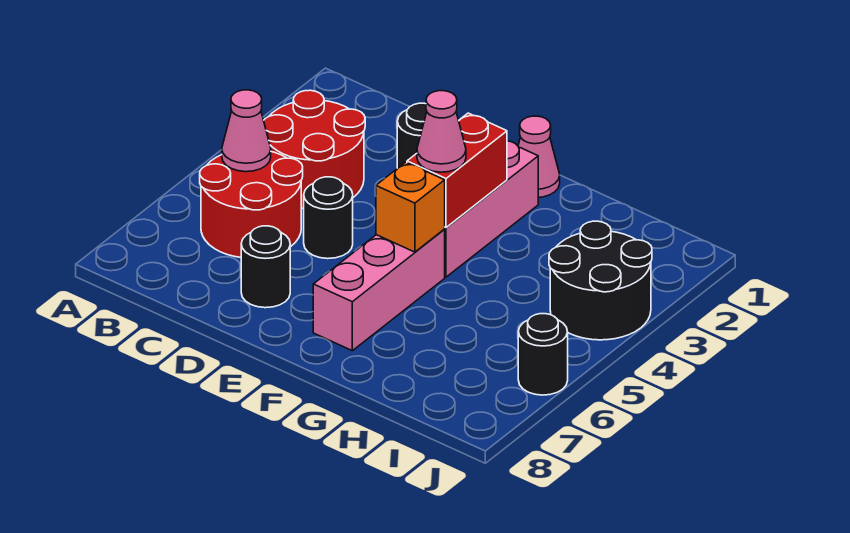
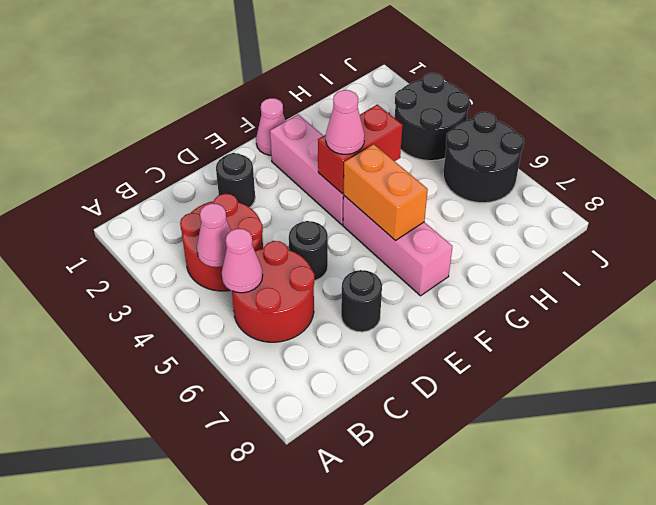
none -> pink cone B4 level 2
red brick F3:F4 level 2 -> red brick F4:G4 level 2
orange brick F5 level 2 -> orange brick F5:F6 level 2
black round brick J6 level 1 -> black round brick I5:J6 level 1

